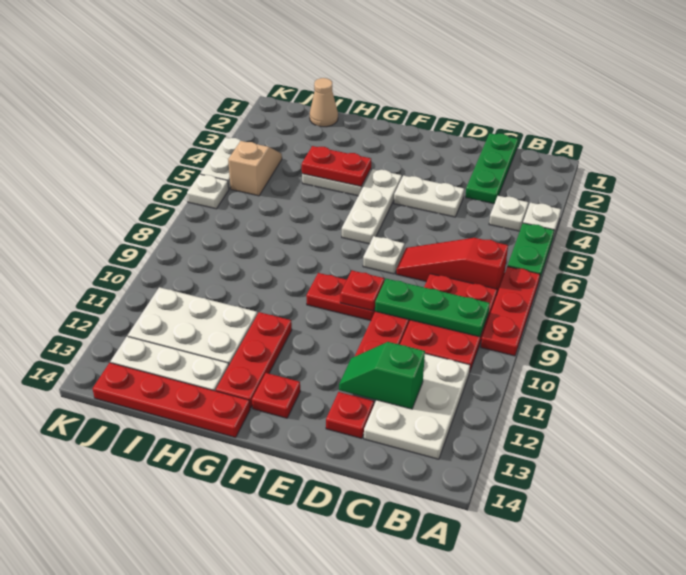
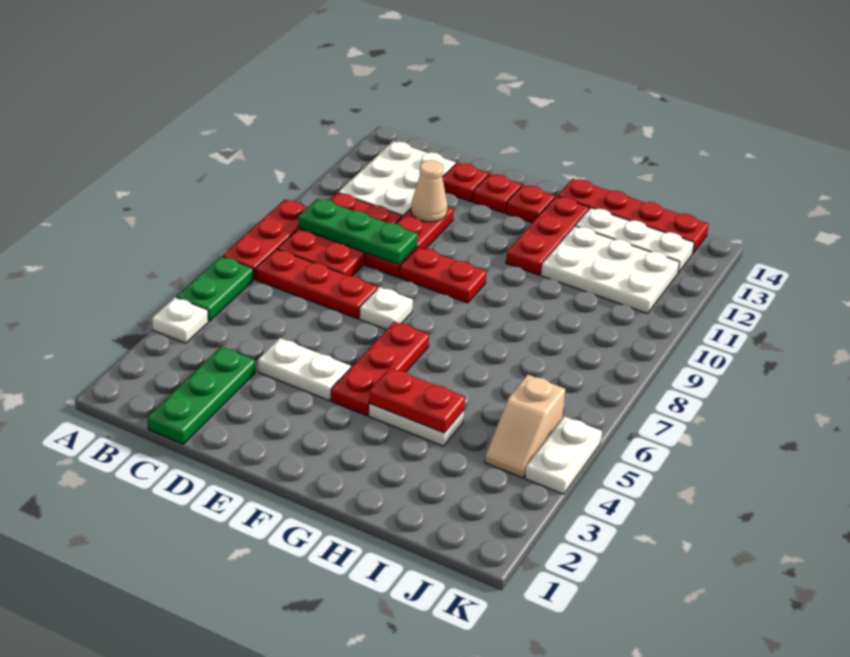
white plate B4 level 1 -> none
red slope B7:D7 level 1 top B -> red plate B7:D7 level 1
green slope C12:D12 level 2 top C -> none
red plate E9 level 2 -> red plate E13 level 1
white plate F4:F6 level 1 -> red plate F4:F6 level 1
tan cone I1 level 1 -> tan cone D11 level 2
white plate K6 level 1 -> none

